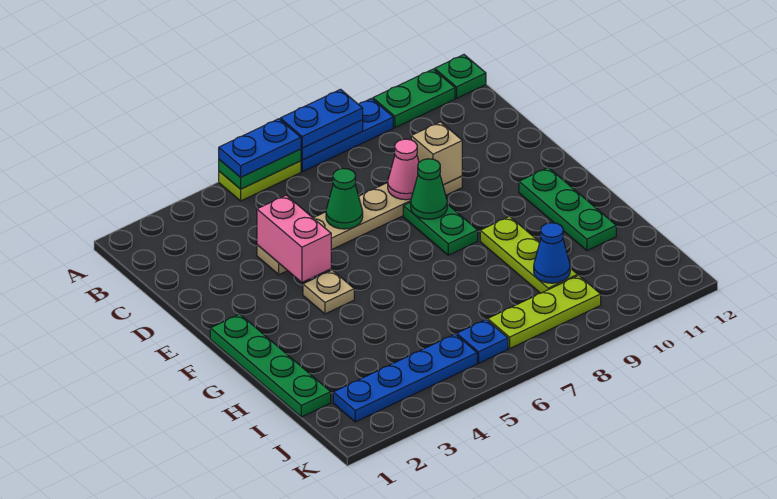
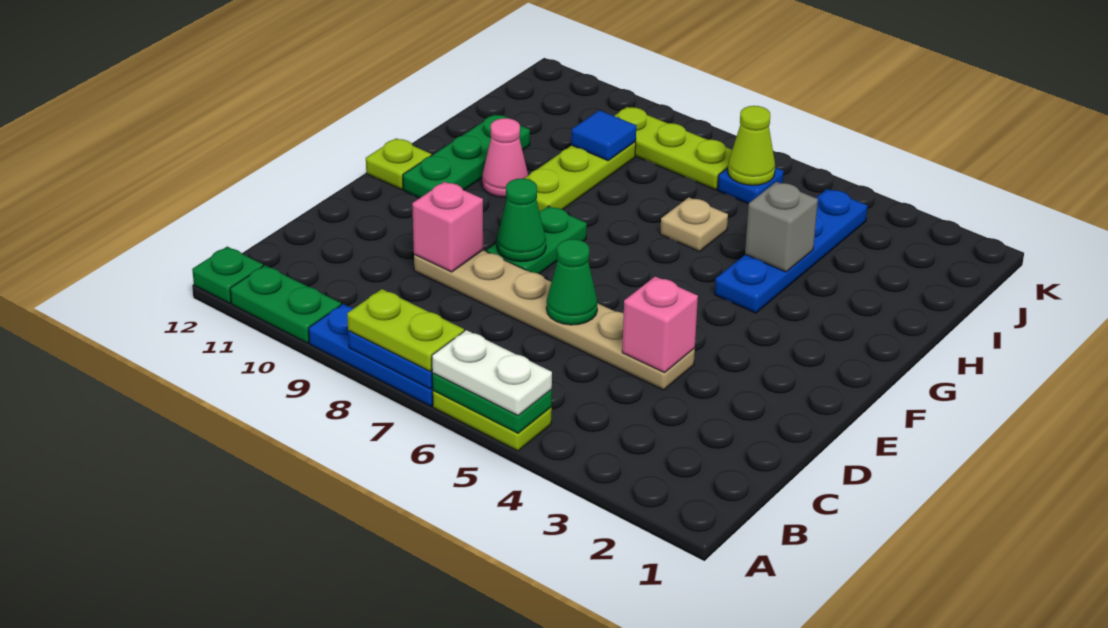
blue plate A5:A6 level 3 -> white plate A5:A6 level 3
blue plate A7:A8 level 3 -> lime plate A7:A8 level 3
pink brick D4:E4 level 2 -> pink brick D4 level 2
pink cone D8 level 2 -> pink cone G10 level 1
tan brick D9 level 2 -> pink brick D9 level 2
green plate F1:I1 level 1 -> none
tan plate F4 level 1 -> tan plate H6 level 1
none -> lime plate F12 level 1
none -> grey brick H4 level 2
blue cone I9 level 2 -> blue tile I9 level 2
blue plate J2:J5 level 1 -> blue plate G4:J4 level 1
none -> lime cone J6 level 2

